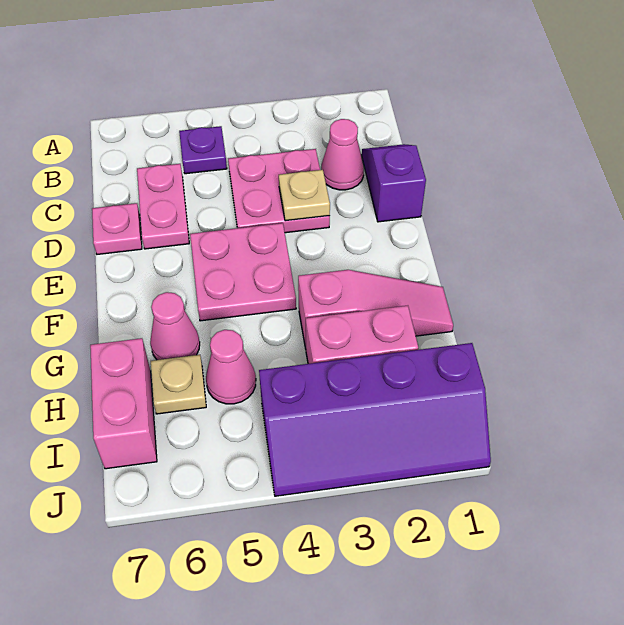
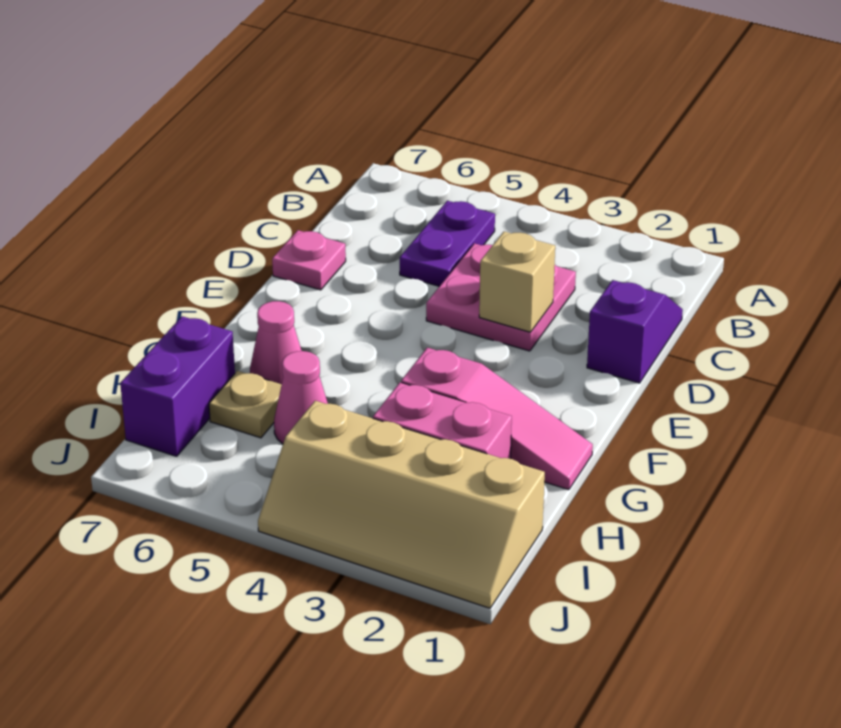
purple plate B5 level 1 -> purple plate B5:C5 level 1
pink cone C2 level 1 -> none
pink plate C6:D6 level 1 -> none
tan plate D3 level 2 -> tan brick D3 level 2
pink plate E4:F5 level 1 -> none
pink brick H7:I7 level 1 -> purple brick H7:I7 level 1
purple slope I1:J4 level 1 top I -> tan slope I1:J4 level 1 top I

